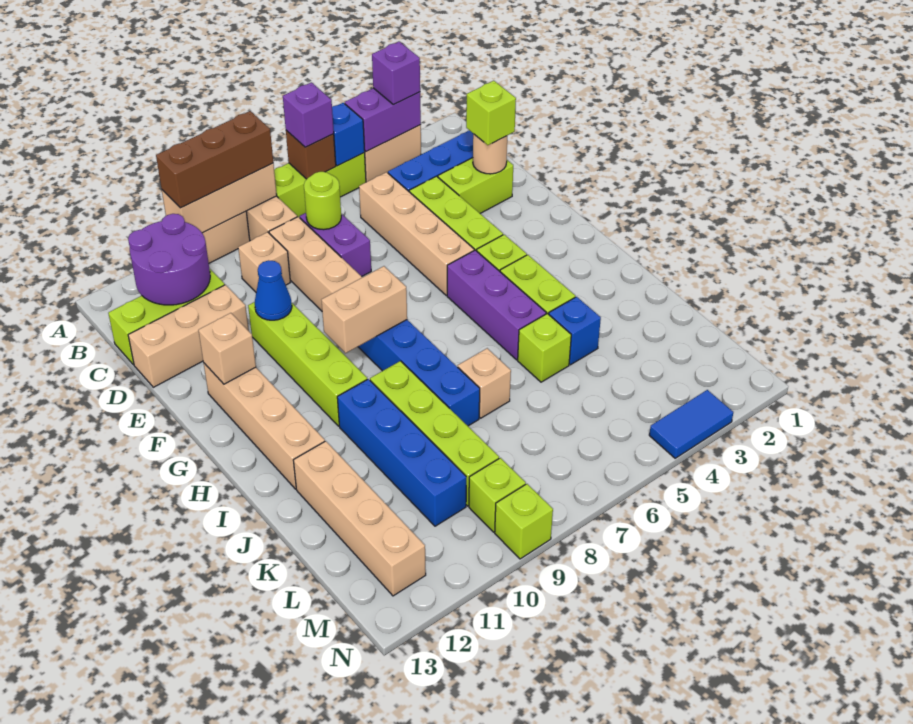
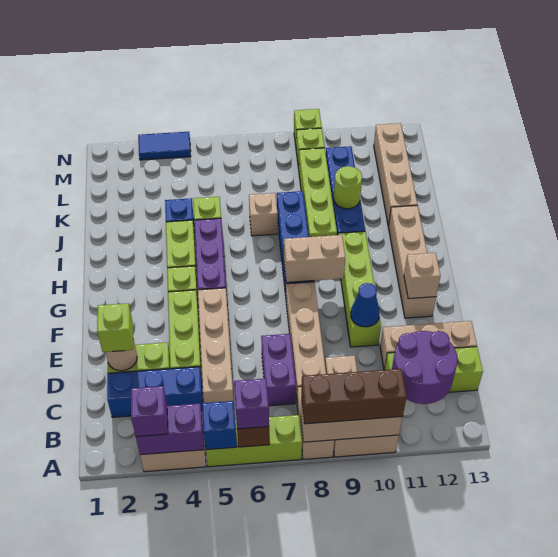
lime round brick C7 level 2 -> lime round brick J10 level 2

